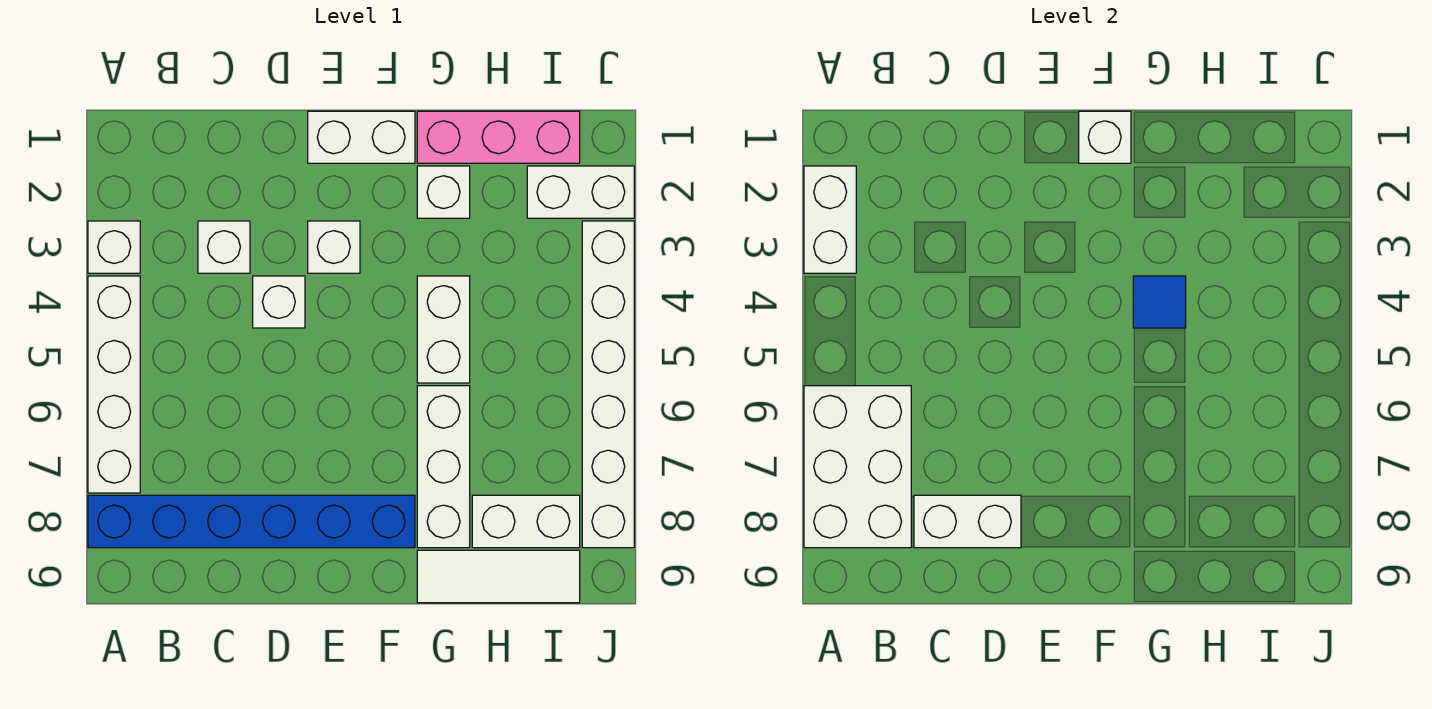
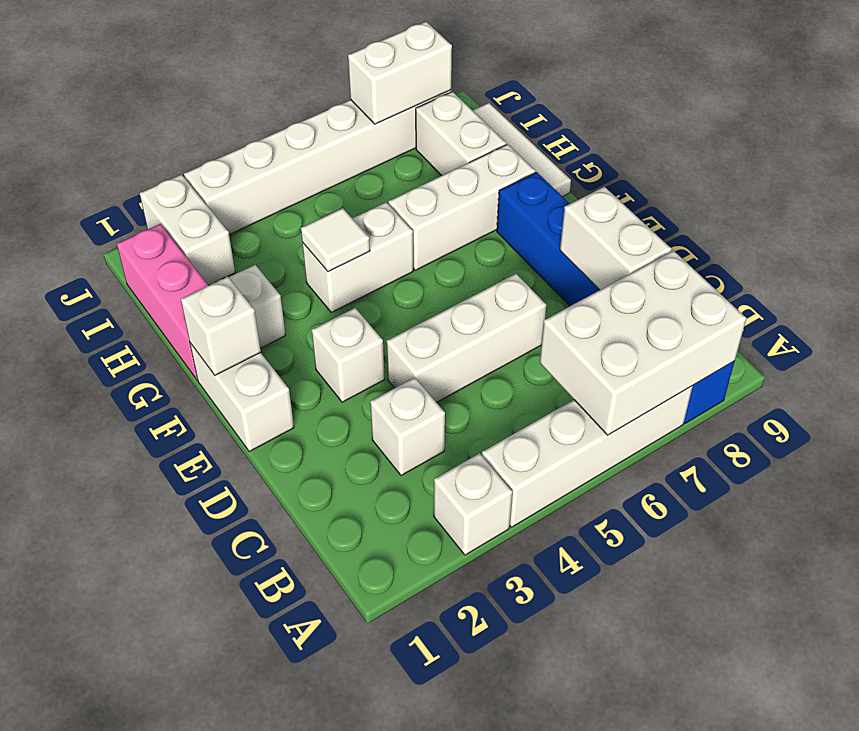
white brick A2:A3 level 2 -> white brick J7:J8 level 2
white brick D4 level 1 -> white brick D4:D6 level 1
blue tile G4 level 2 -> white tile G4 level 2

